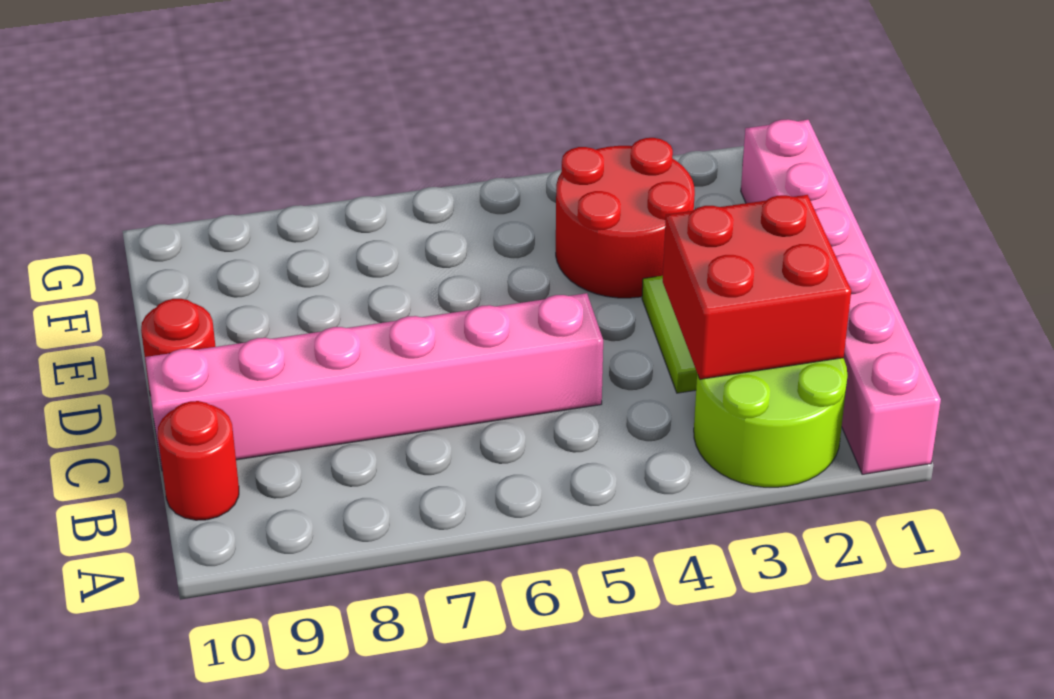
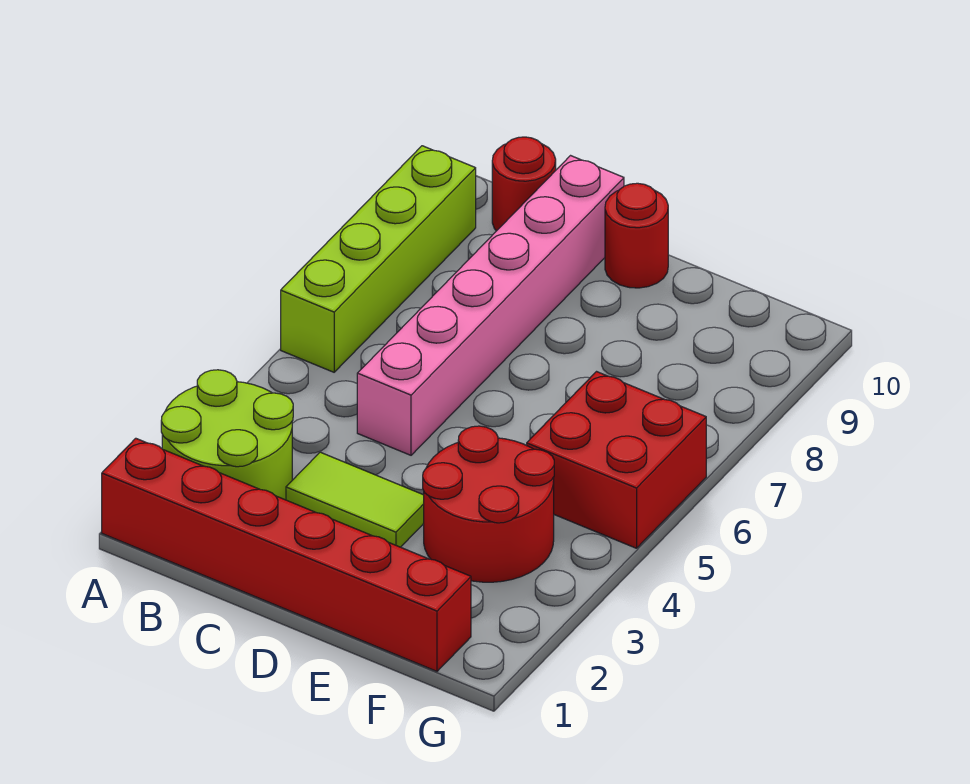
pink brick A1:F1 level 1 -> red brick A1:F1 level 1
none -> lime brick A6:A9 level 1
red brick B2:C3 level 2 -> red brick F5:G6 level 1

